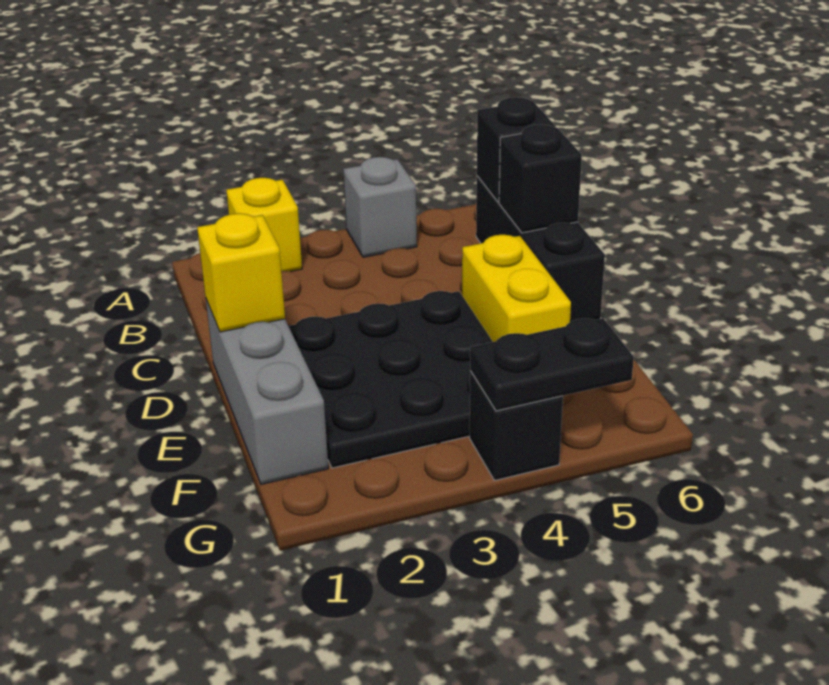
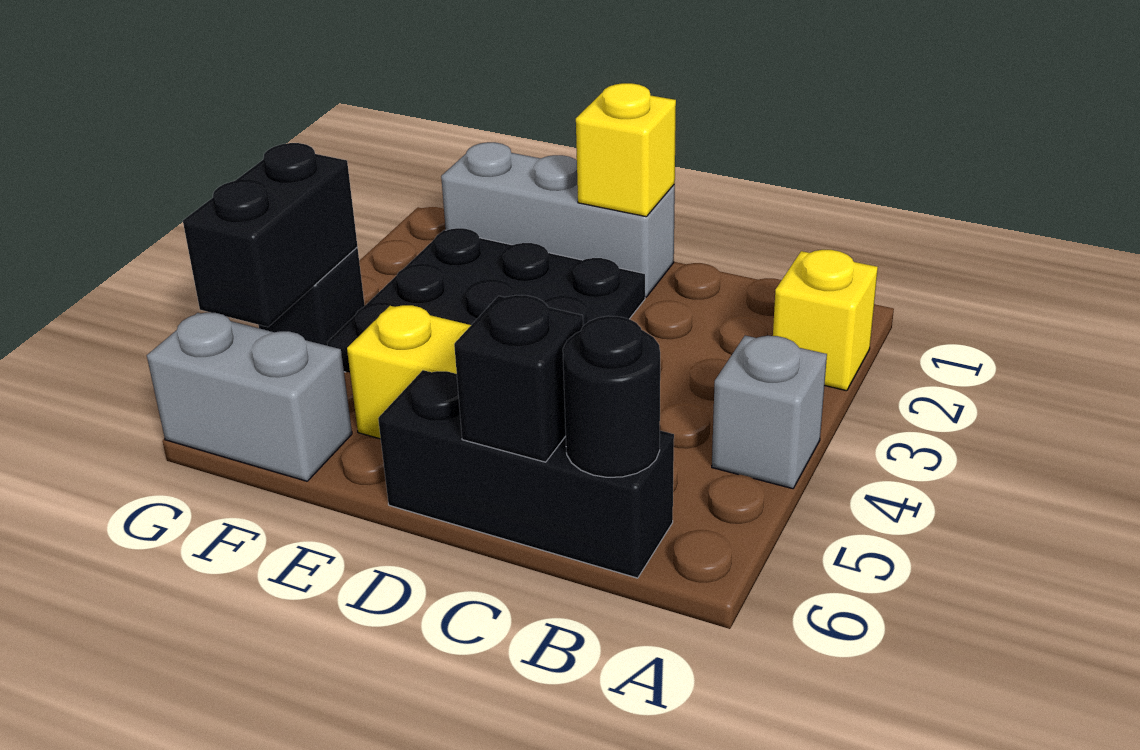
black brick B6 level 2 -> black round brick B6 level 2
none -> grey brick F6:G6 level 1
black plate G4:G5 level 2 -> black brick G4:G5 level 2

